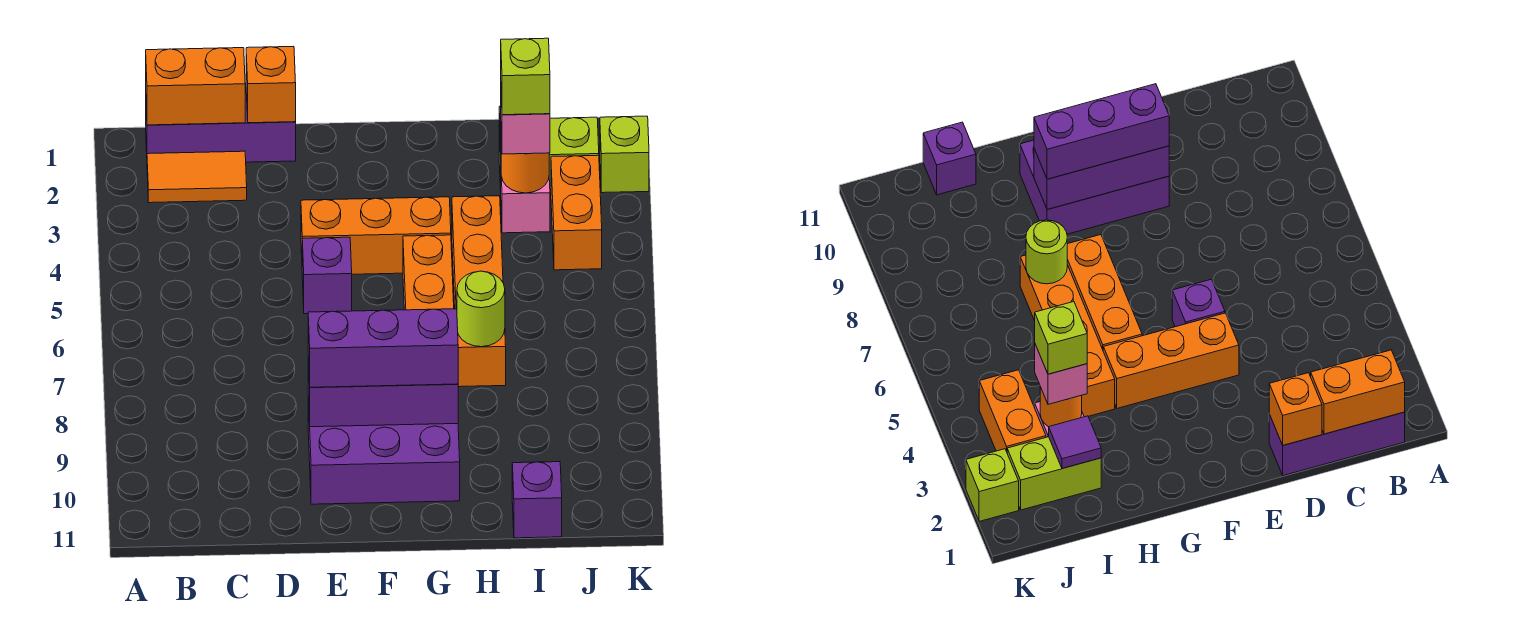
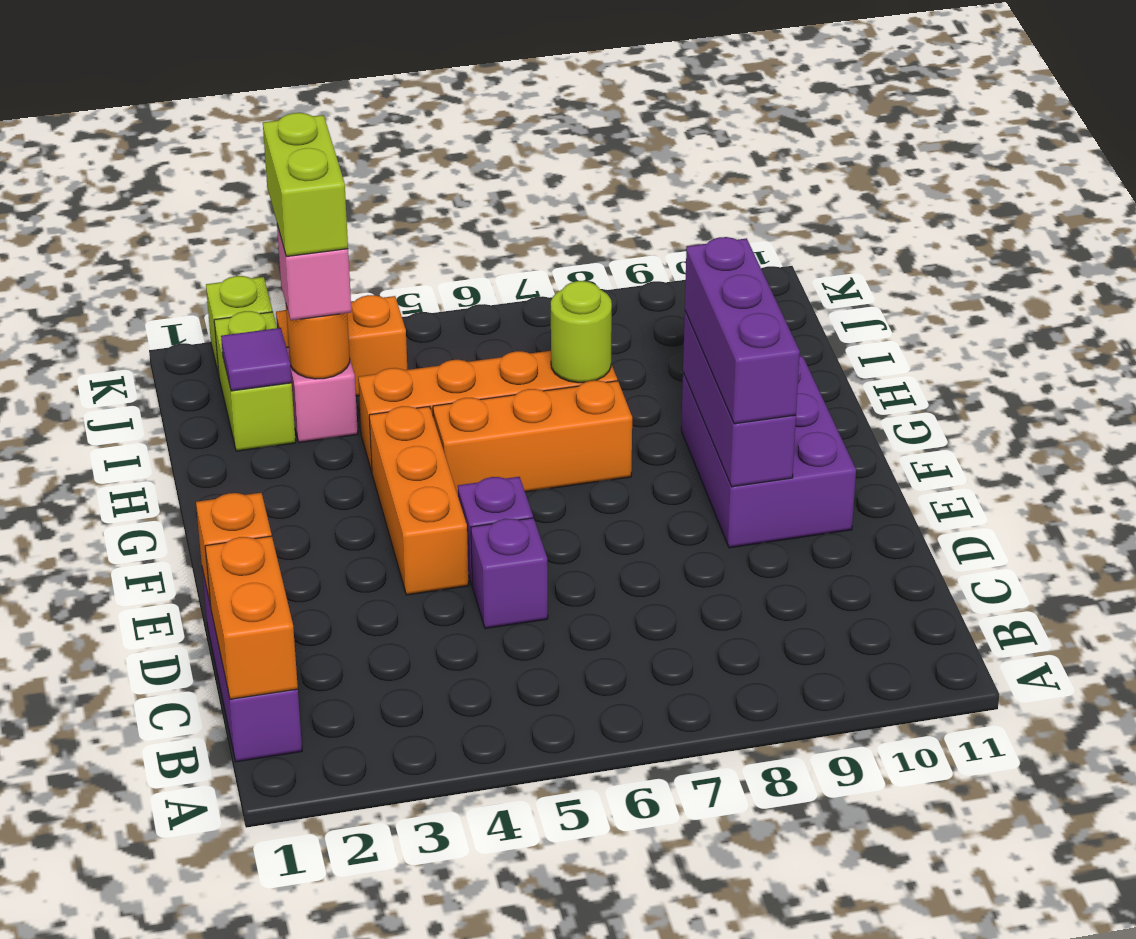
orange tile B2:C2 level 1 -> none
lime brick I3 level 4 -> lime brick I3:J3 level 4
purple brick I11 level 1 -> purple brick D5 level 1

